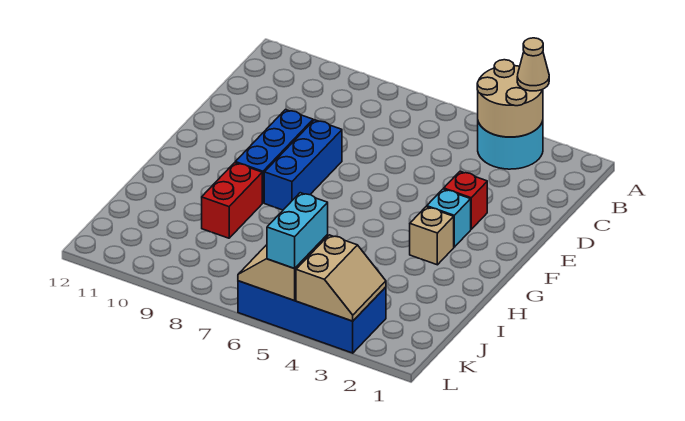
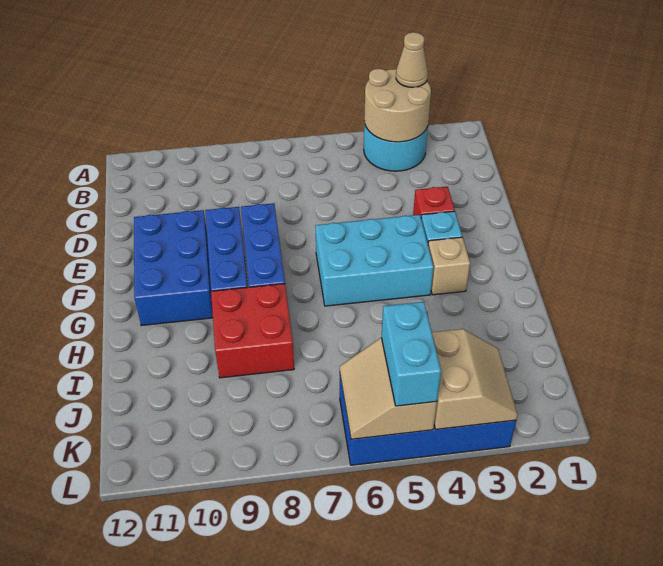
none -> blue brick E10:G11 level 1
none -> cyan brick F4:G6 level 1
red brick H9:I9 level 1 -> red brick H8:I9 level 1

